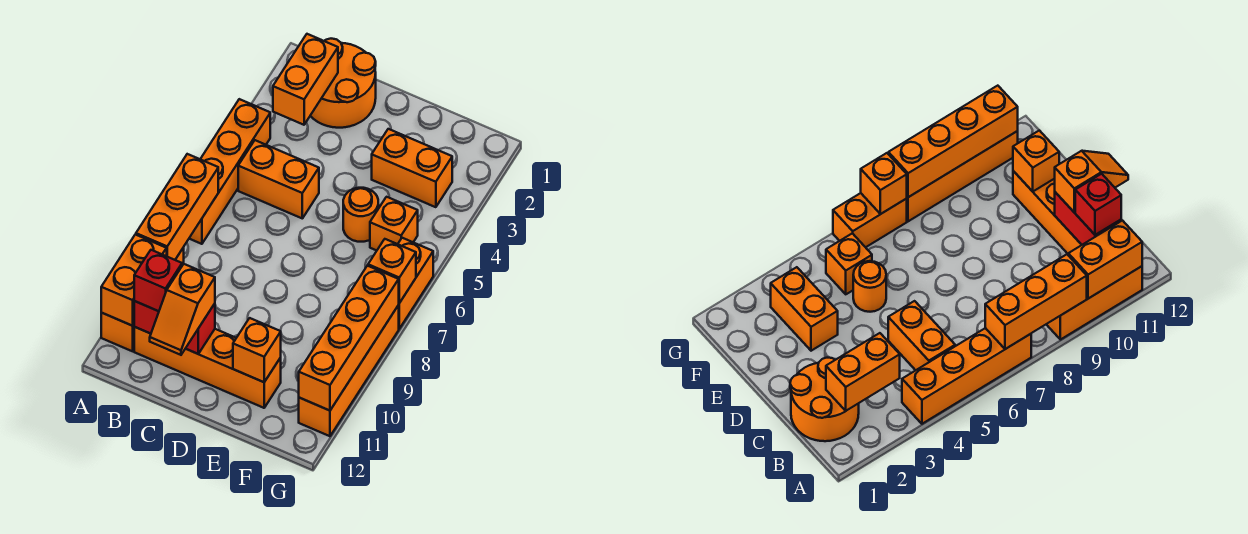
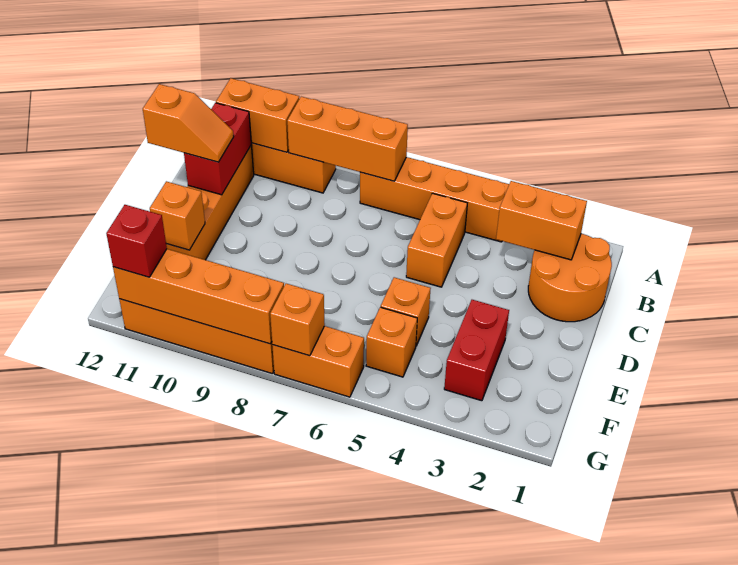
red brick B11 level 3 -> red brick G11 level 3
orange slope C11:C12 level 3 top 11 -> orange slope C11:C12 level 3 top 12
orange brick E3:F3 level 1 -> red brick E3:F3 level 1
orange round brick E5 level 1 -> orange brick E5 level 1

